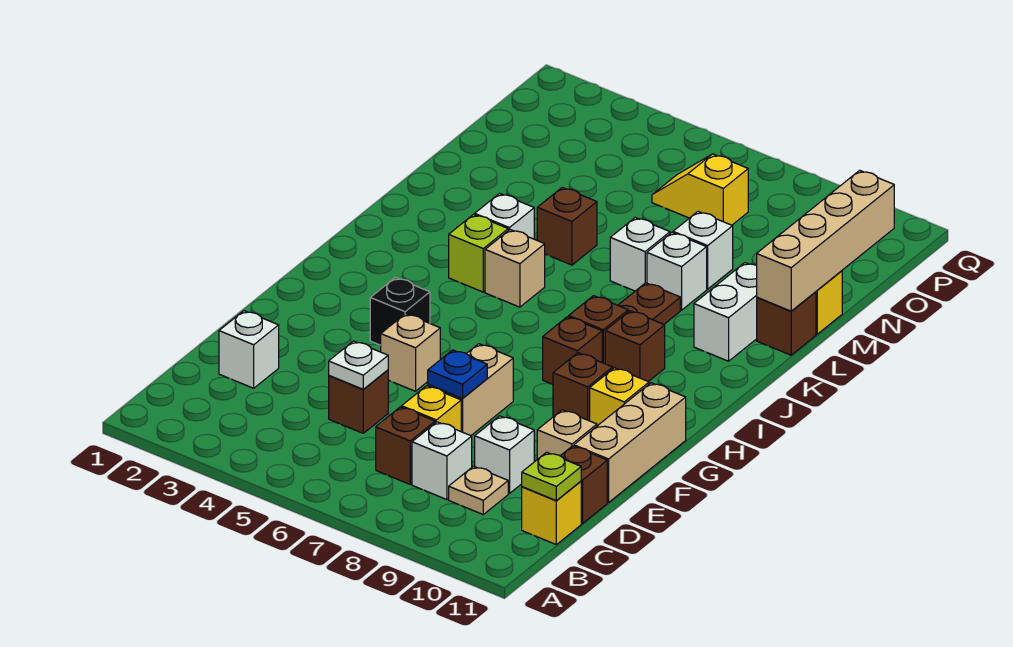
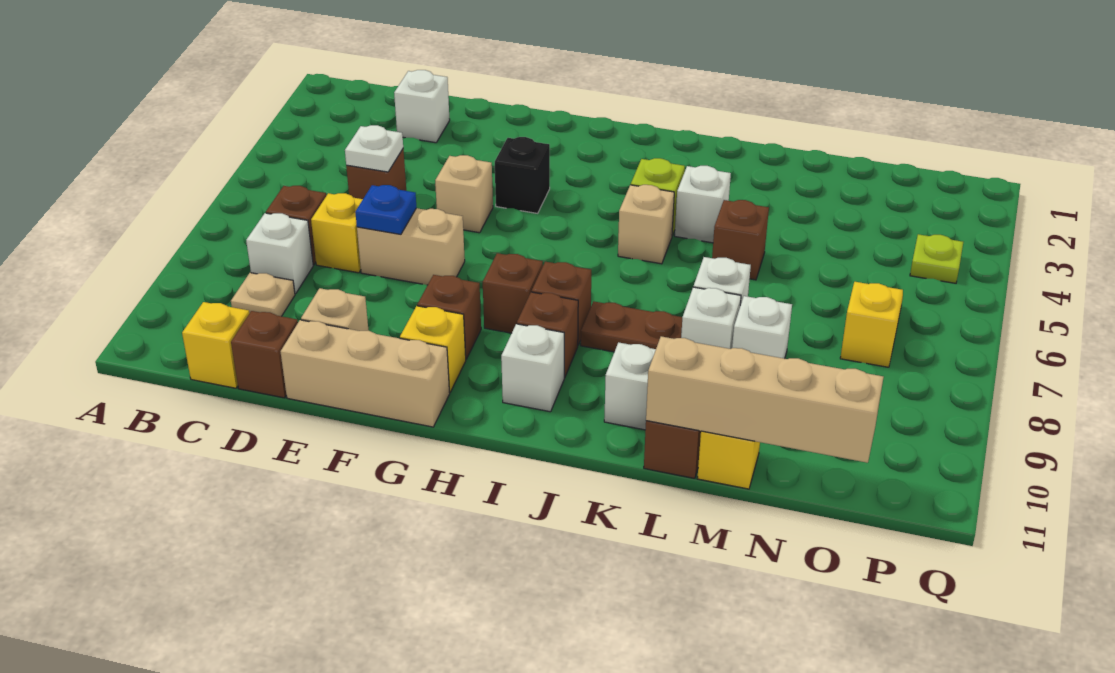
lime plate C11 level 2 -> lime plate P4 level 1
white brick D9 level 1 -> white brick I10 level 1

